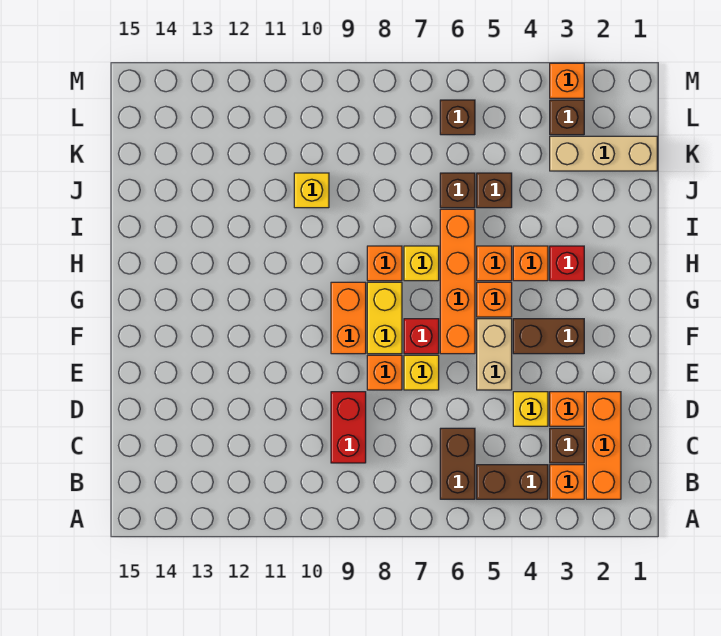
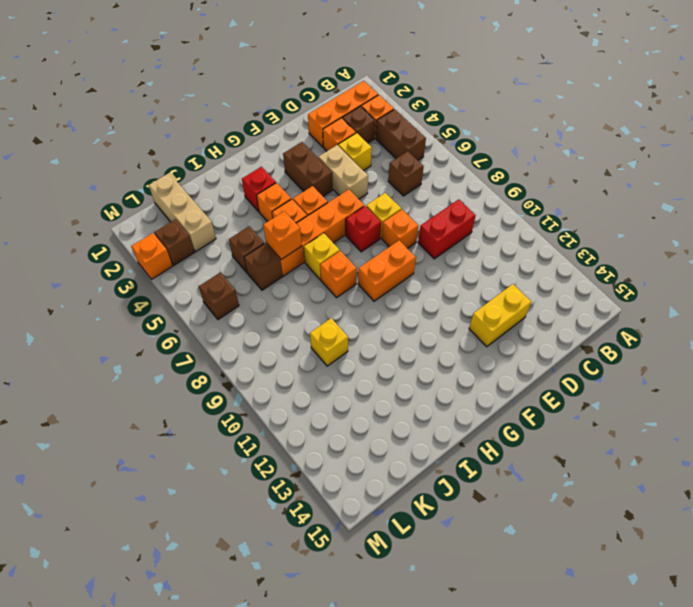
brown brick B6:C6 level 1 -> brown brick C6 level 1
tan brick E5:F5 level 1 -> tan brick E4:E5 level 1
yellow brick F8:G8 level 1 -> yellow brick D13:E13 level 1
none -> orange brick I6 level 2

